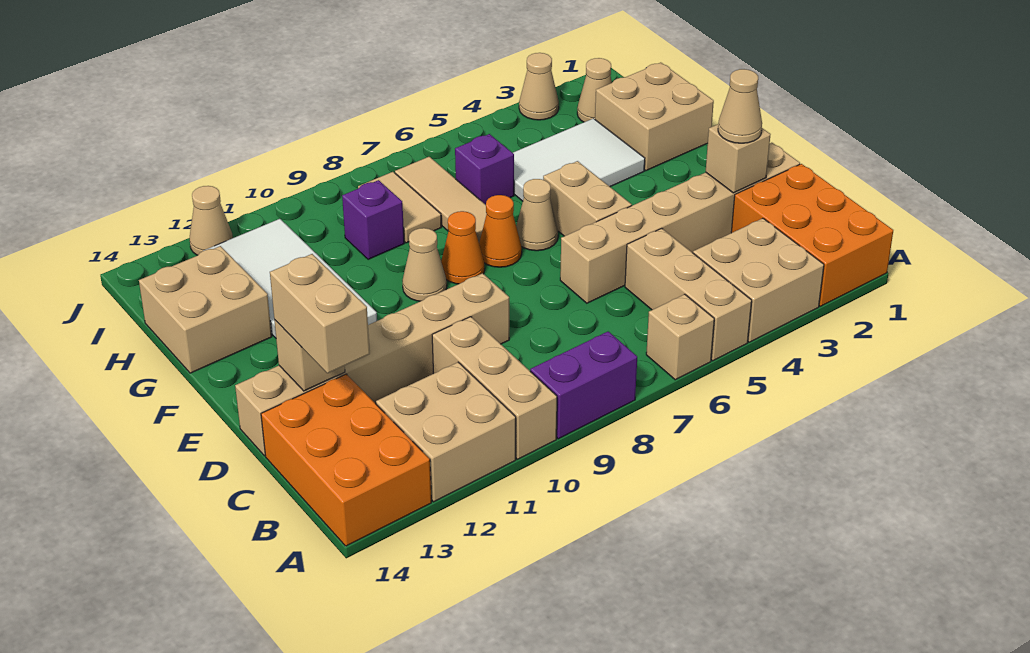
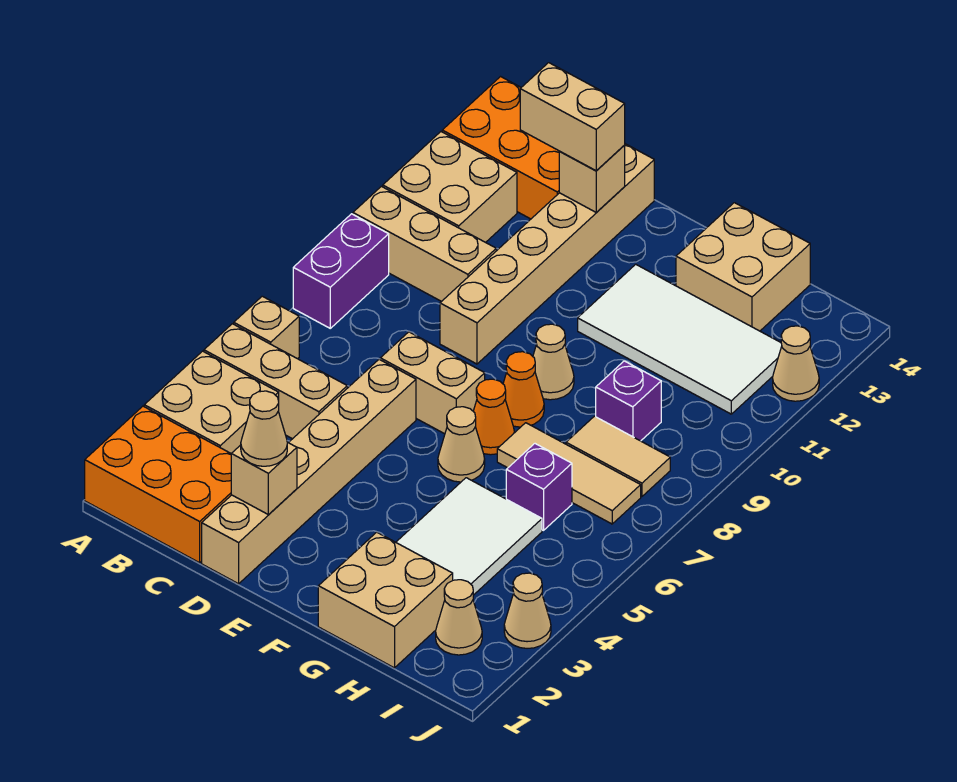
tan brick E5:F5 level 1 -> tan brick D7:E7 level 1

